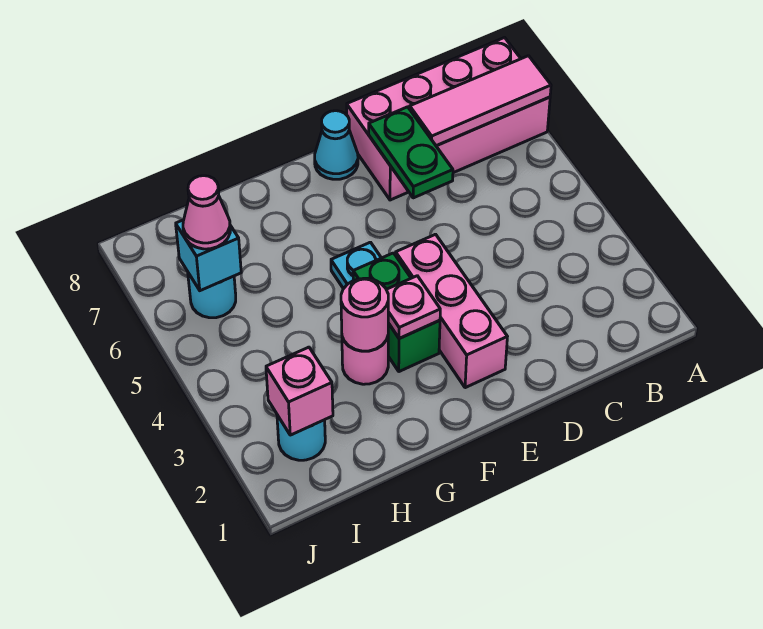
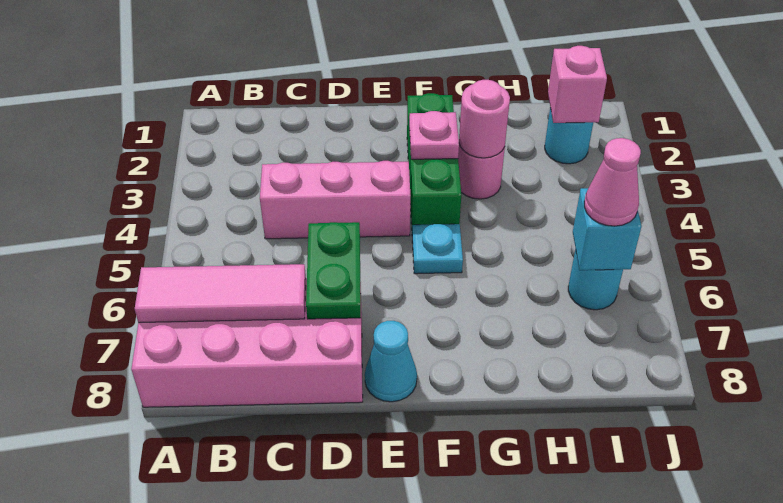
pink brick E2:E4 level 1 -> pink brick C4:E4 level 1
green brick F3:F4 level 1 -> green brick F2:F4 level 1

